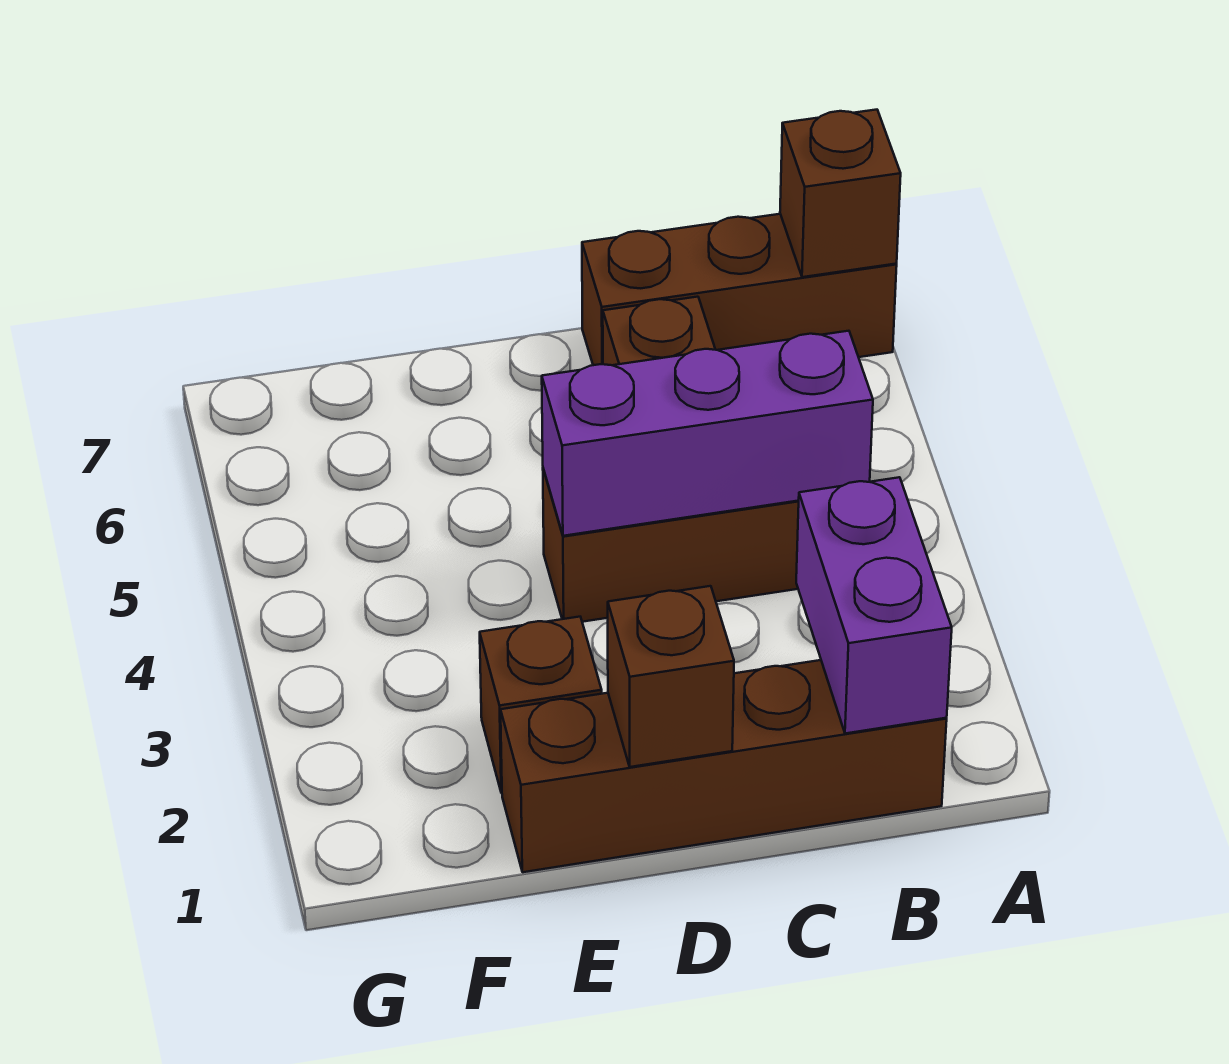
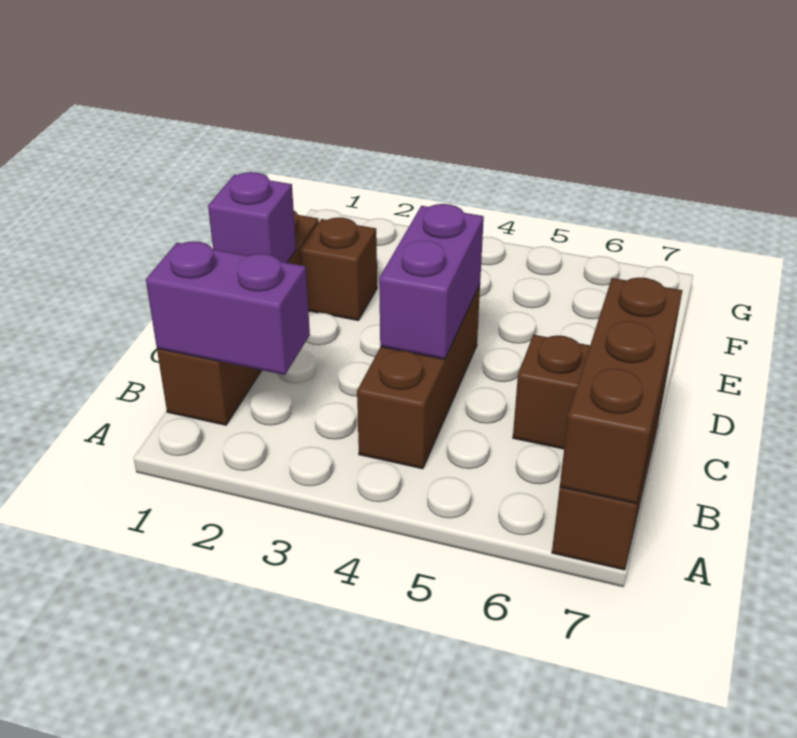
brown brick A7 level 2 -> brown brick A7:C7 level 2
purple brick B4:D4 level 2 -> purple brick C4:D4 level 2
brown brick D1 level 2 -> purple brick D1 level 2

